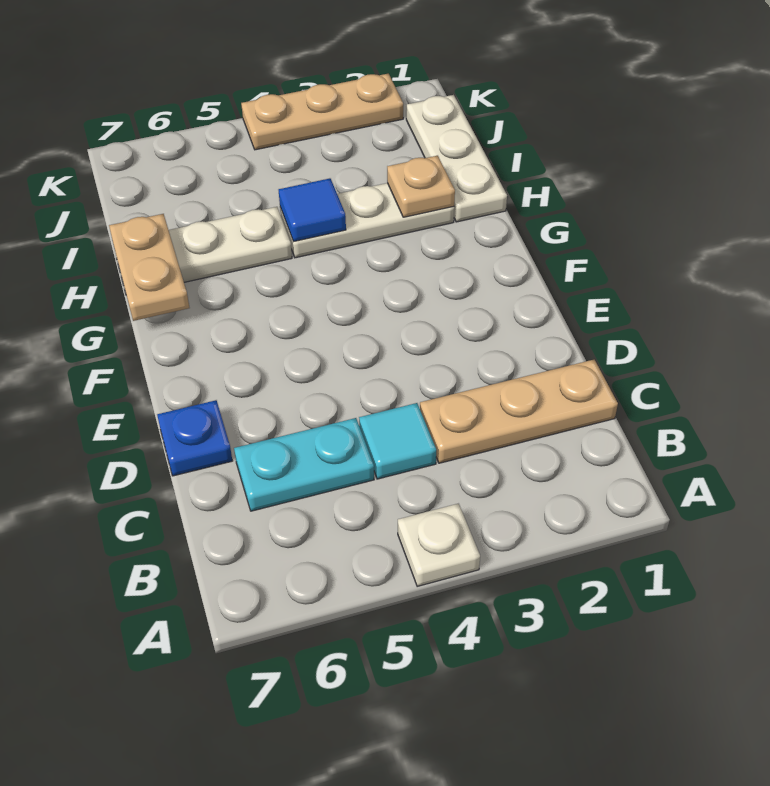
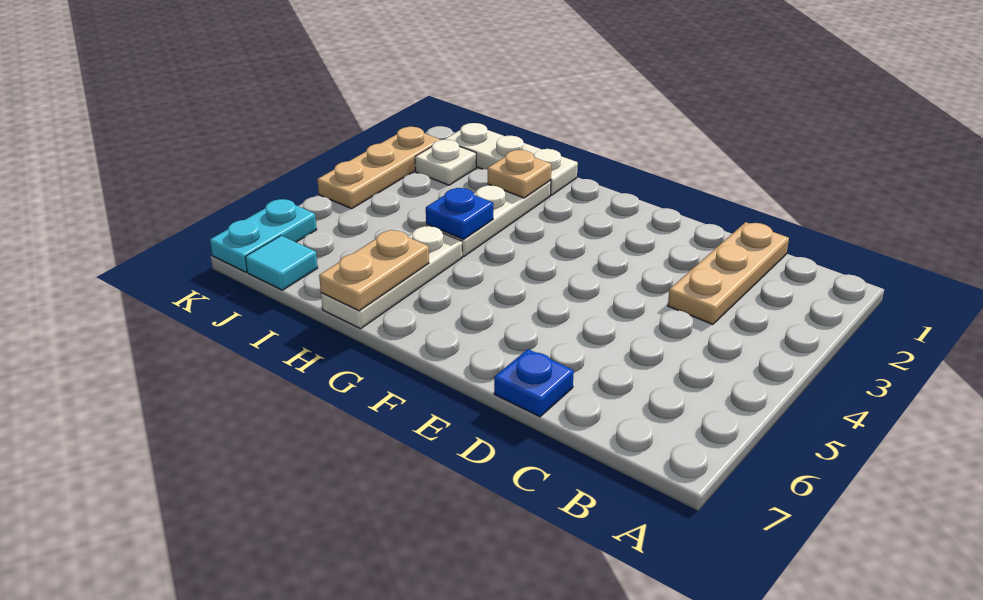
white plate A4 level 1 -> white plate J2 level 1
cyan tile C4 level 1 -> cyan tile J7 level 1
cyan plate C5:C6 level 1 -> cyan plate K6:K7 level 1
tan plate G7:H7 level 2 -> tan plate H6:H7 level 2
blue tile H4 level 2 -> blue plate H4 level 2

